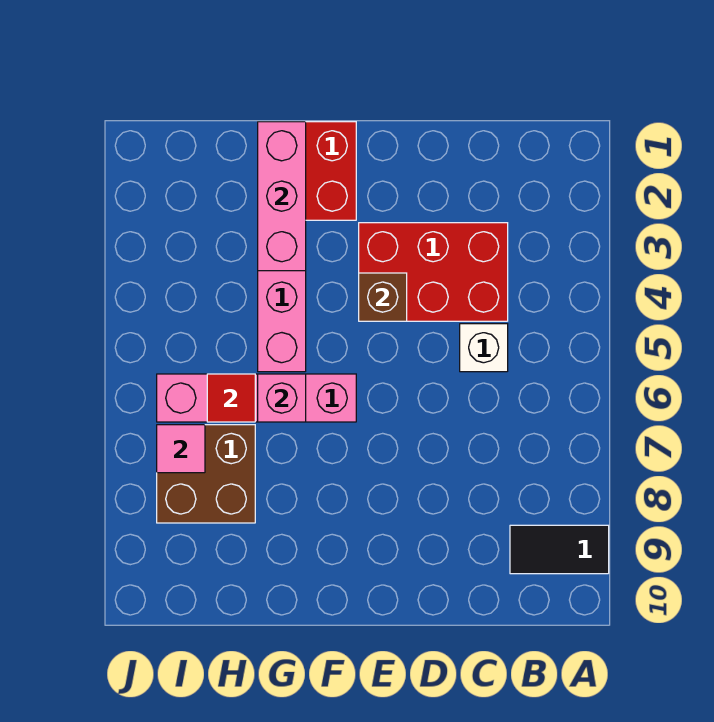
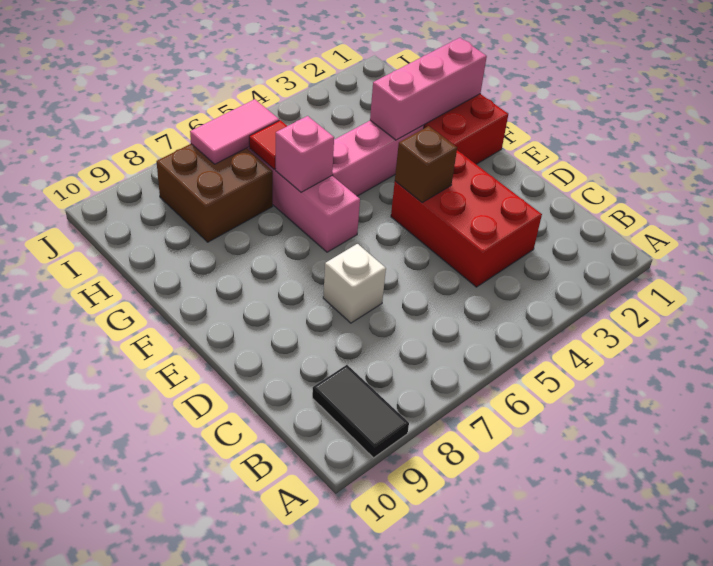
white brick C5 level 1 -> white brick D7 level 1
pink tile I7 level 2 -> pink tile I6:I7 level 2

